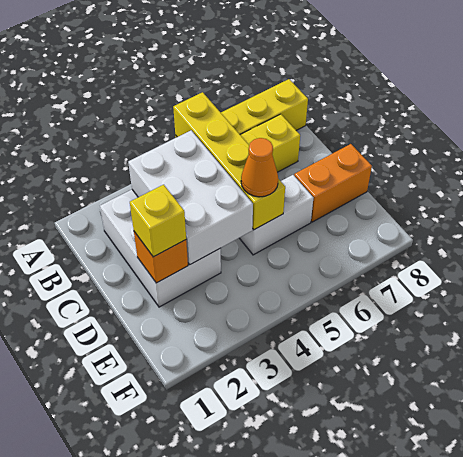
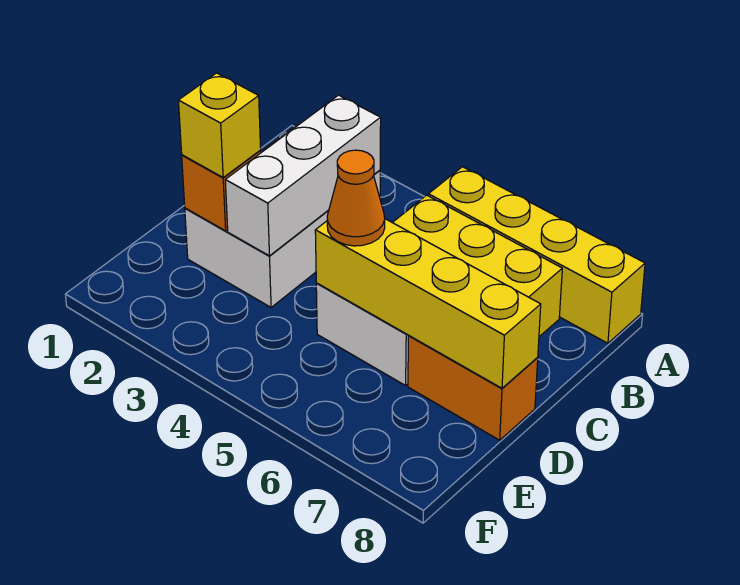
yellow brick A5:D5 level 2 -> yellow brick D5:D8 level 2
white brick B3:D4 level 2 -> white brick B3:D3 level 2

